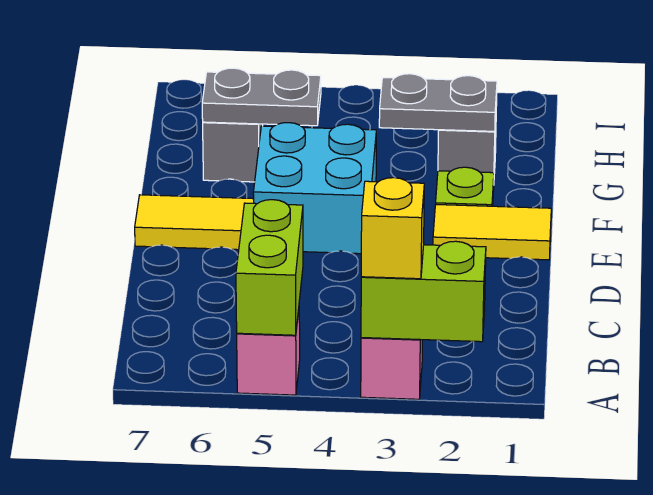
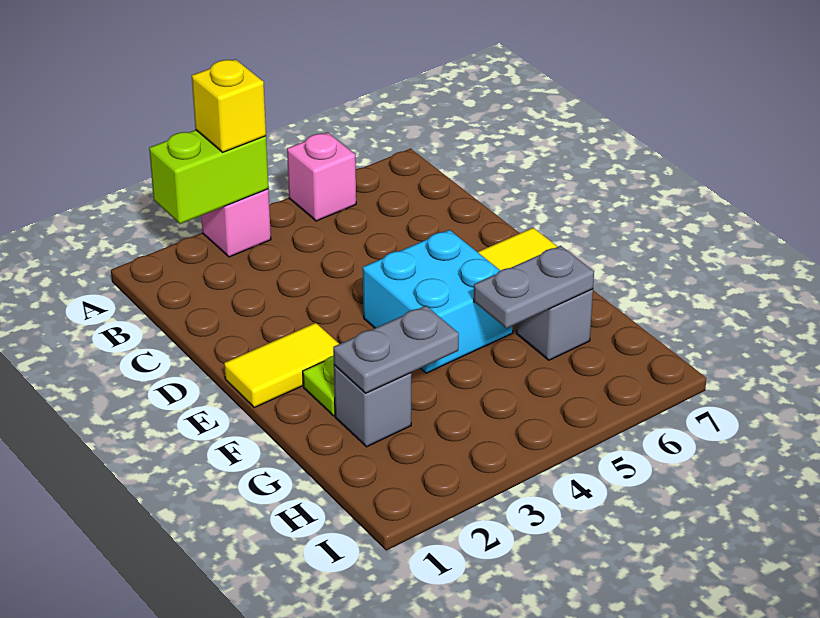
lime brick A5:B5 level 2 -> none

